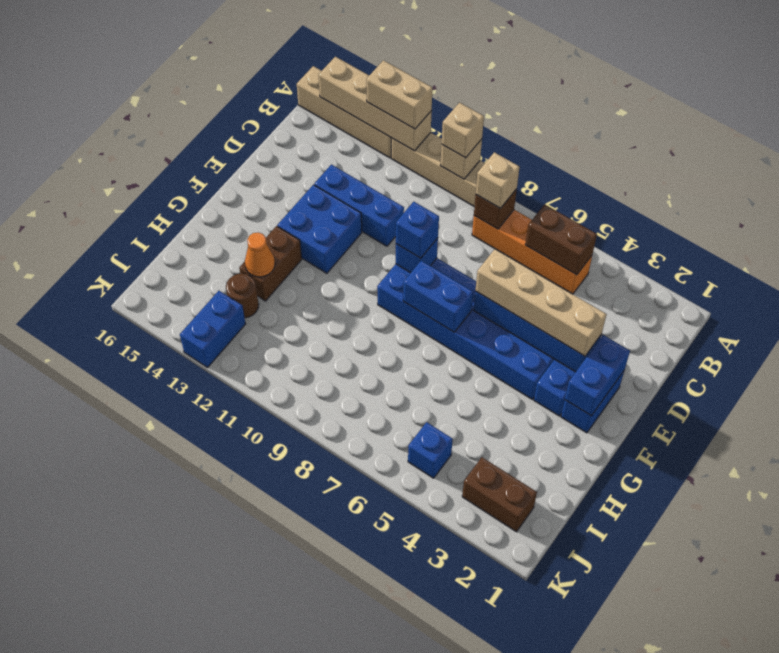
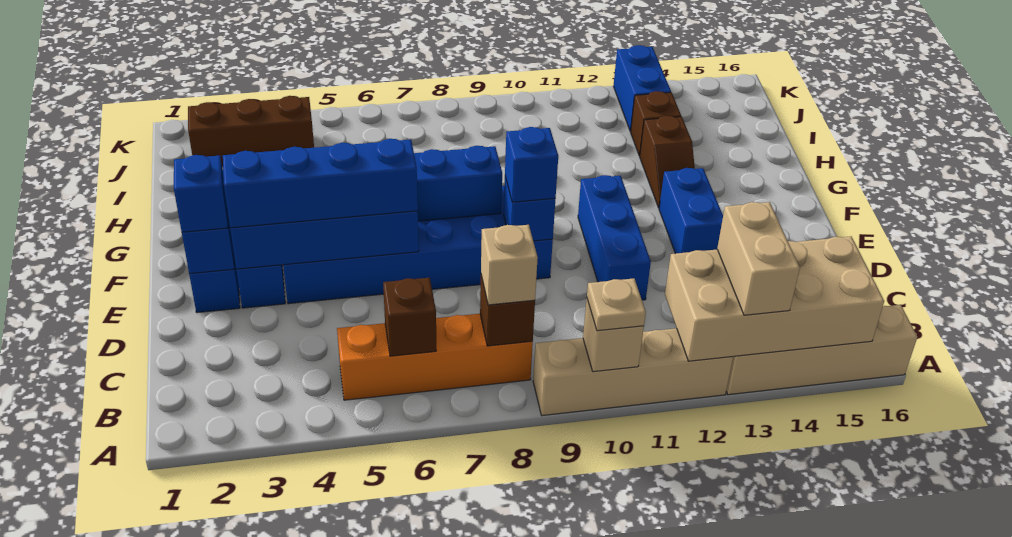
tan brick A10 level 3 -> tan plate A10 level 3
tan brick A12:A15 level 2 -> tan brick A12:B15 level 2
tan brick A12:A13 level 3 -> tan brick A13:B13 level 3
brown brick B5:B6 level 2 -> brown brick B6 level 2
blue brick D11:D13 level 1 -> blue brick D11:F11 level 1
tan brick E3:E6 level 3 -> blue brick E3:E6 level 3
blue brick E12:F13 level 1 -> blue brick E13:F13 level 1
brown brick G13:H13 level 1 -> brown slope G13:H13 level 1 top H
orange cone H13 level 2 -> none
brown round brick I13 level 1 -> brown brick I13 level 1
brown brick J2:J3 level 1 -> brown brick J2:J4 level 1
blue brick J5 level 1 -> blue brick E2 level 3

